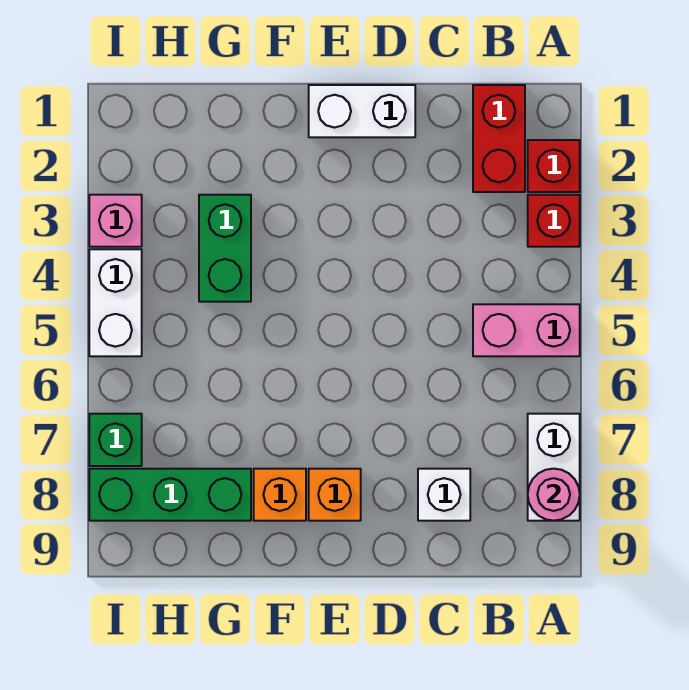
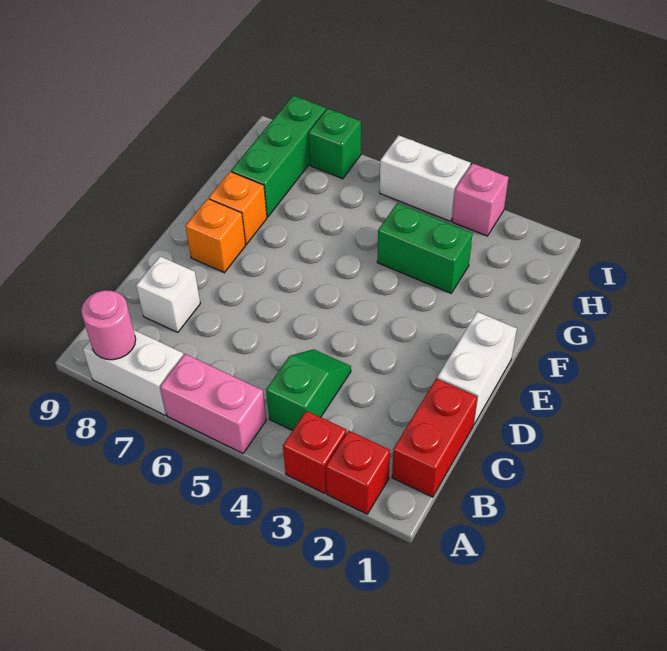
pink brick A5:B5 level 1 -> pink brick A5:A6 level 1
red brick B1:B2 level 1 -> red brick B1:C1 level 1
none -> green slope B4:C4 level 1 top B

